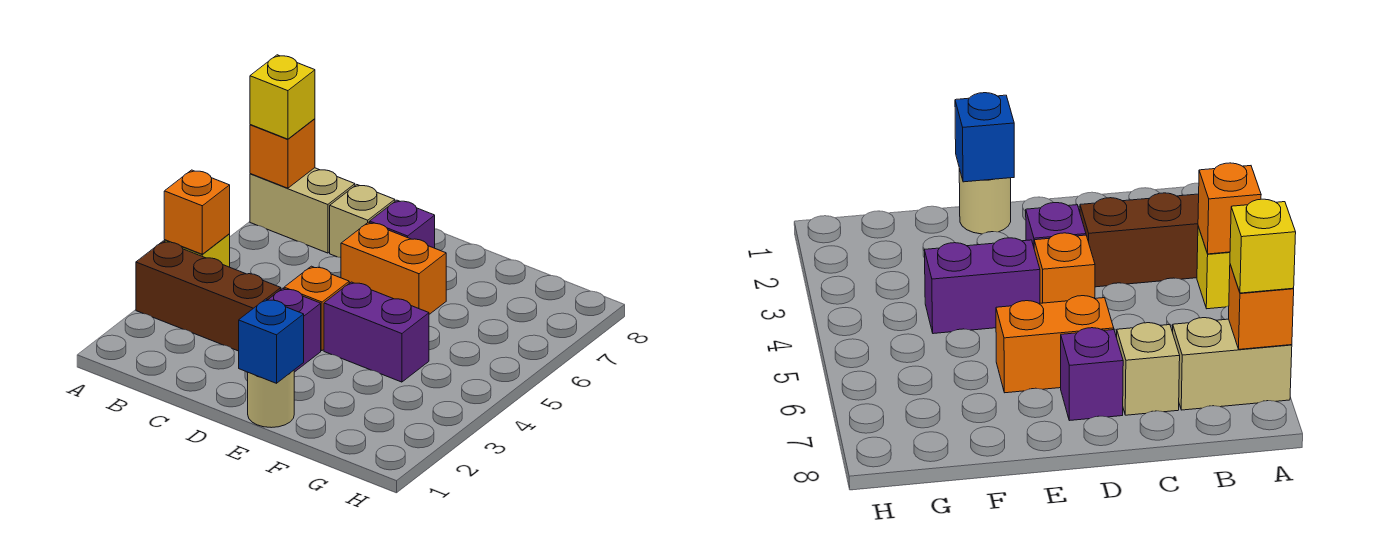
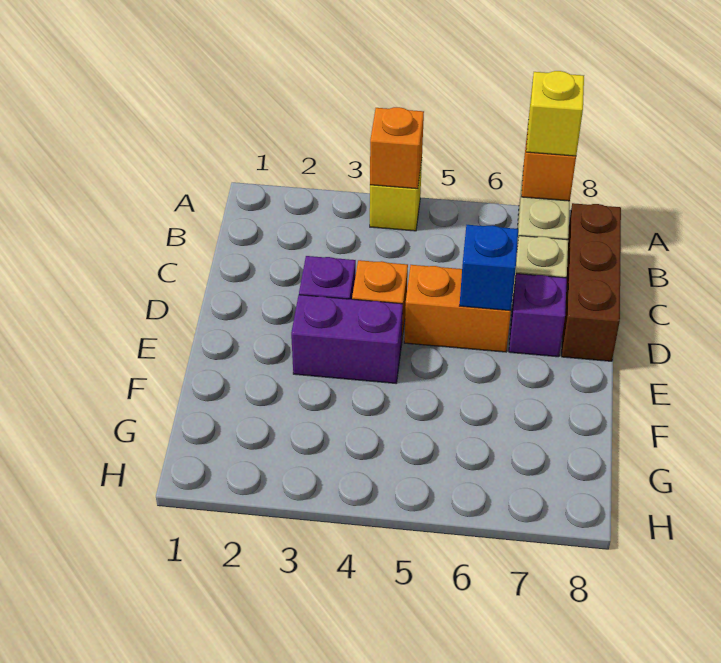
brown brick A3:C3 level 1 -> brown brick B8:D8 level 1
orange brick D6:E6 level 1 -> orange brick D5:D6 level 1
tan round brick E1 level 1 -> none
blue brick E1 level 2 -> blue brick D6 level 2
purple brick E4:F4 level 1 -> purple brick E3:E4 level 1

